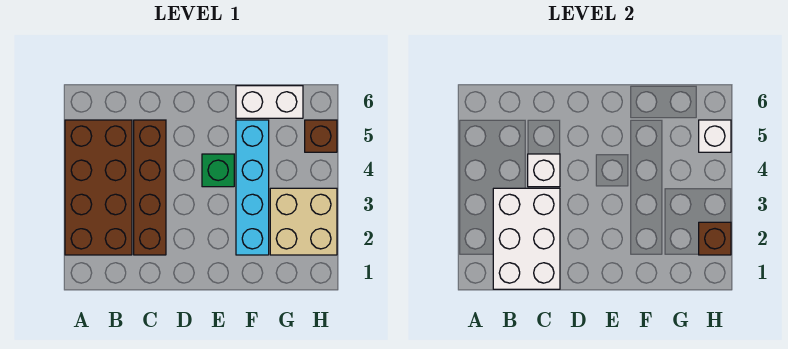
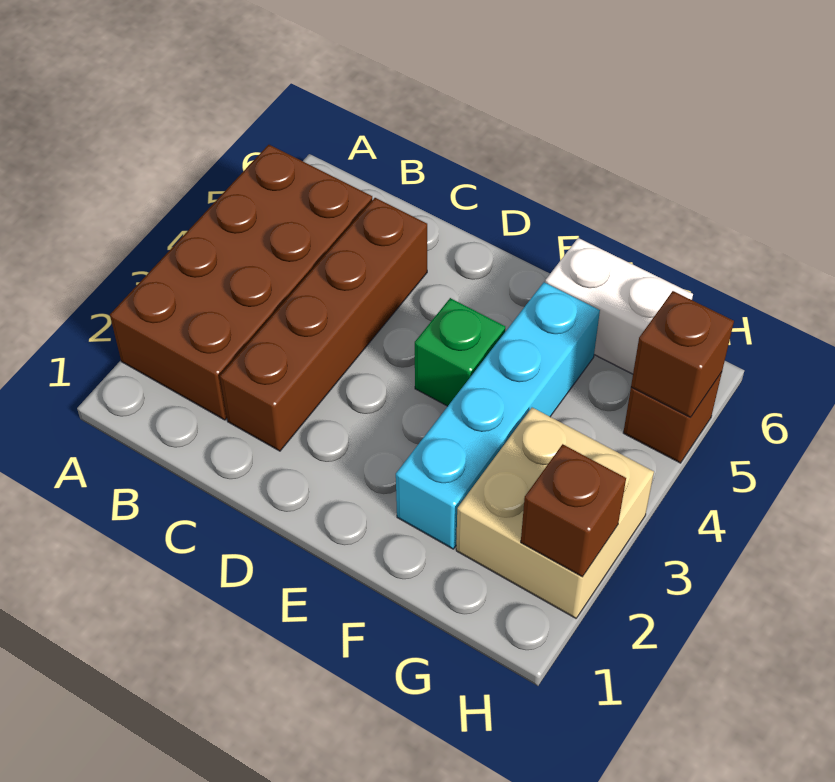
white brick B1:C3 level 2 -> none
white brick C4 level 2 -> none
white brick H5 level 2 -> brown brick H5 level 2

